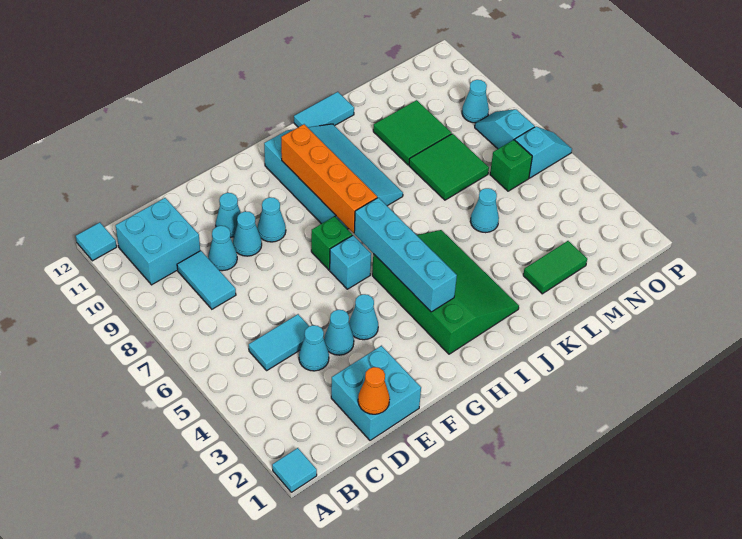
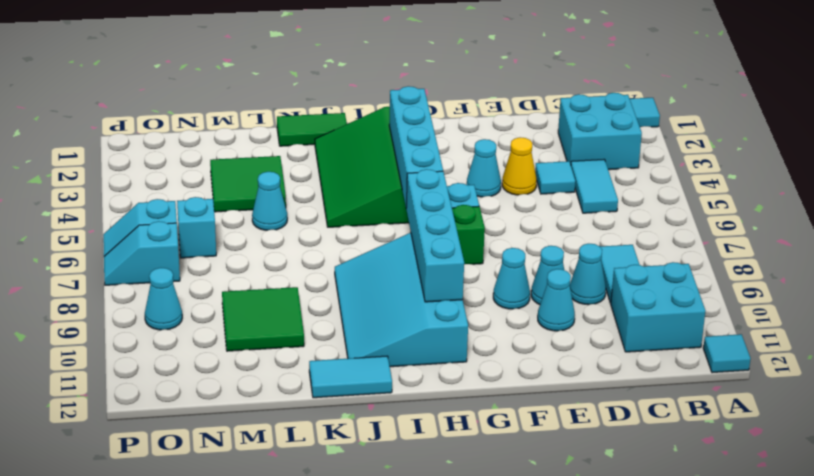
cyan tile C5:D5 level 1 -> cyan tile C4:C5 level 1
cyan brick D1:E2 level 1 -> cyan brick B2:C3 level 1
orange cone D1 level 2 -> none
cyan cone D4 level 1 -> cyan tile D4 level 1
cyan cone E4 level 1 -> yellow cone E4 level 1
orange brick H7:H10 level 2 -> cyan brick H7:H10 level 2
green tile L2:M2 level 1 -> green tile J1:K1 level 1
green tile L7:M8 level 1 -> green tile L3:M4 level 1
green brick N6 level 1 -> cyan brick N6 level 1
cyan slope O7:O8 level 1 top 7 -> cyan slope O7:P7 level 1 top O

